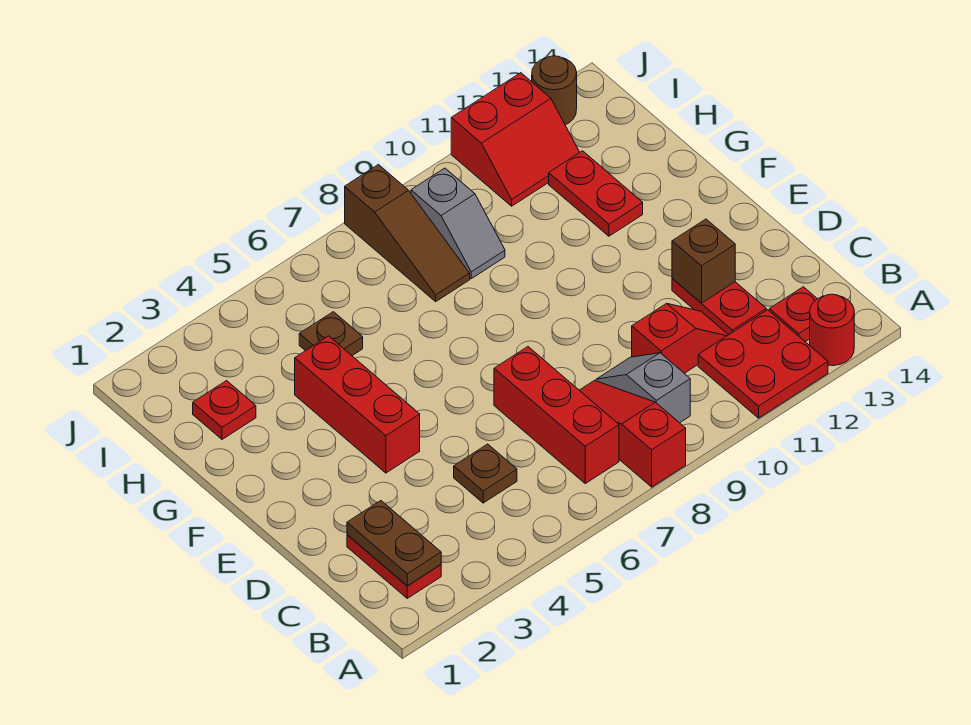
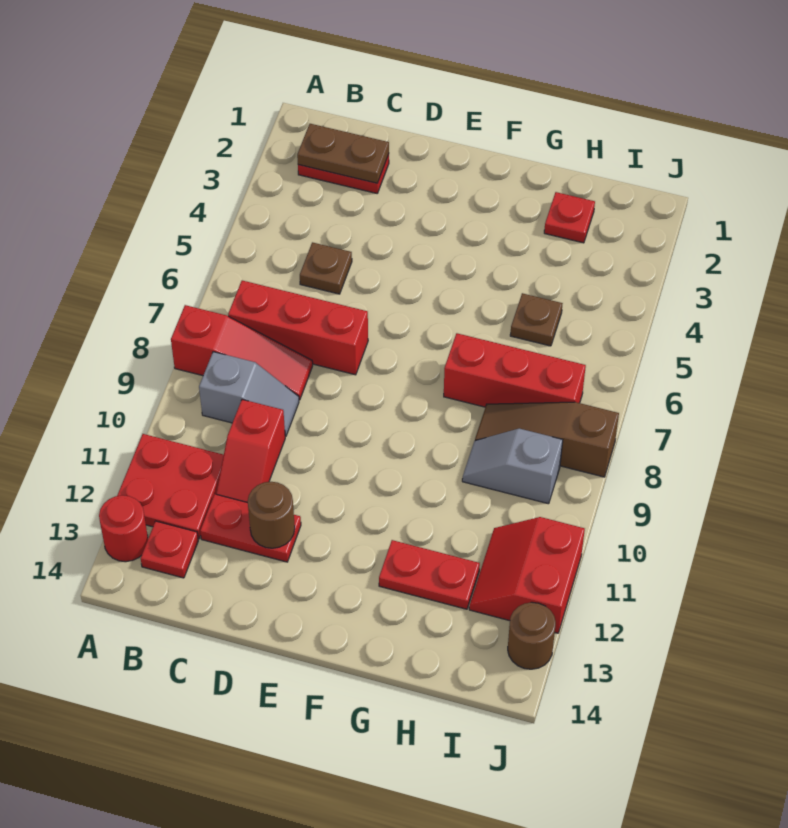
brown brick D12 level 2 -> brown round brick D12 level 2
red brick E4:G4 level 1 -> red brick G7:I7 level 1

